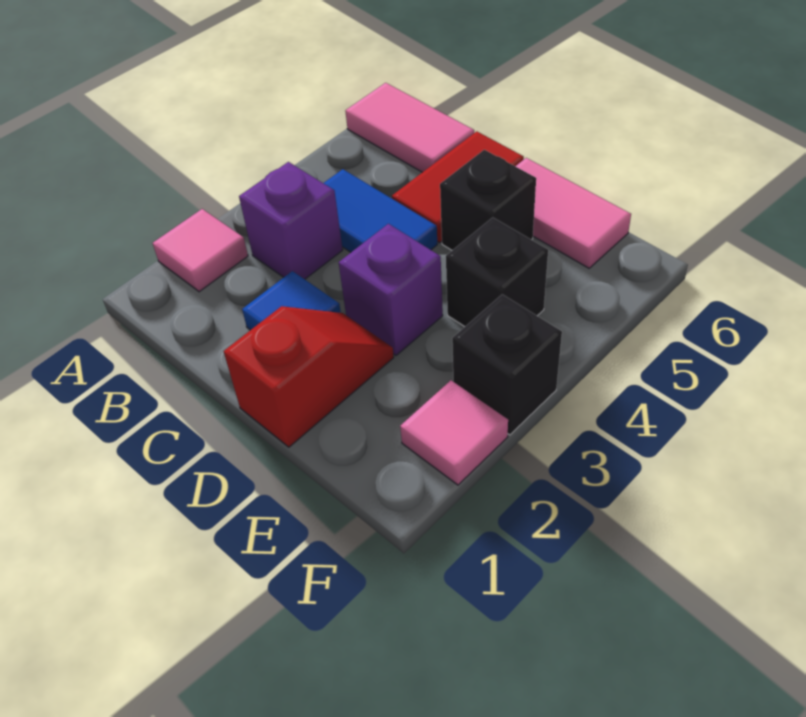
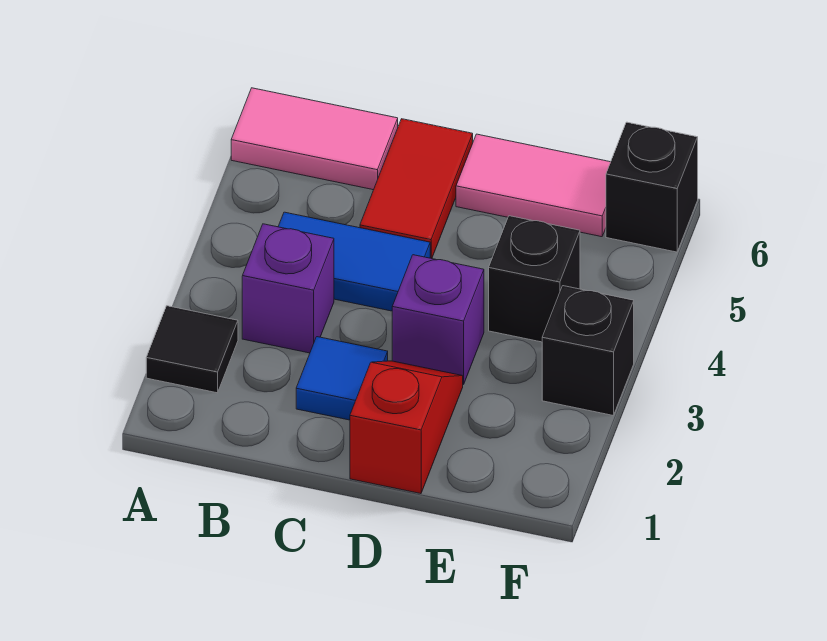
pink tile A2 level 1 -> black tile A2 level 1
black brick D5 level 1 -> black brick F6 level 1
pink tile F2 level 1 -> none

